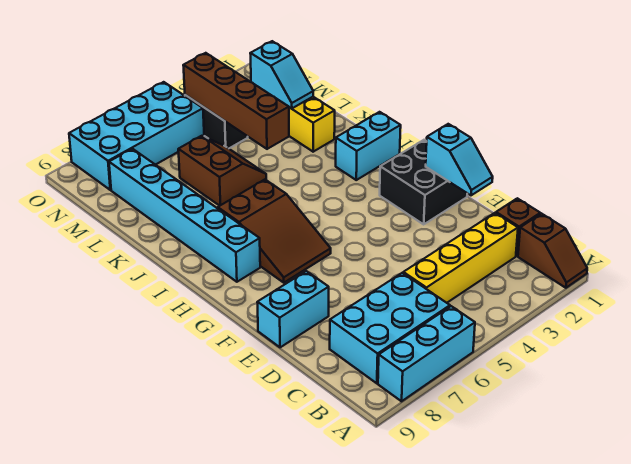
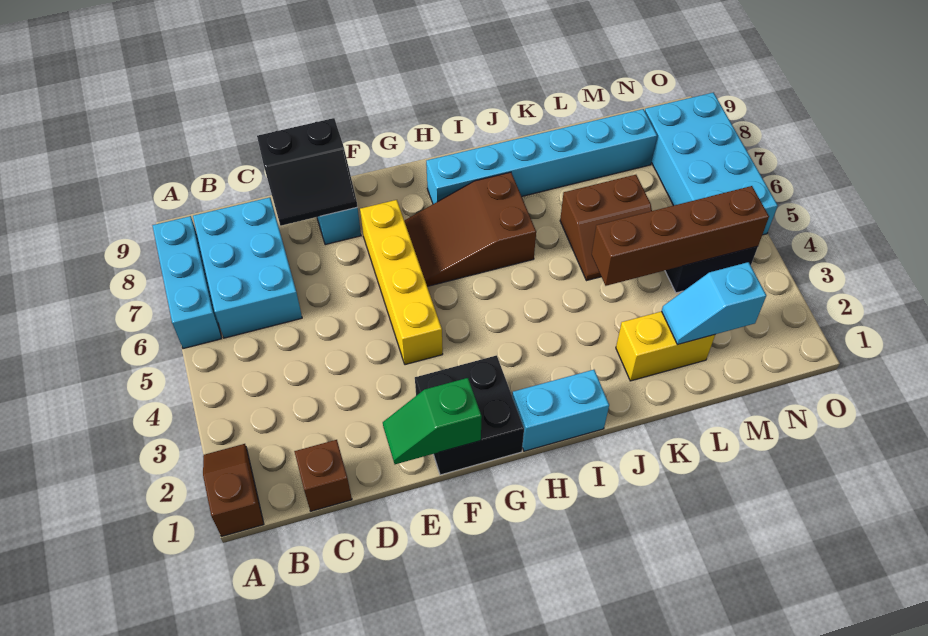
brown slope A1:B1 level 1 top B -> brown slope A1:A2 level 1 top 1
yellow brick C2:C5 level 1 -> yellow brick F4:F7 level 1
none -> black slope D8:E9 level 2 top 9
cyan slope E1:F1 level 2 top F -> green slope E1:F1 level 2 top F
cyan brick I1:I2 level 1 -> cyan brick H1:I1 level 1

